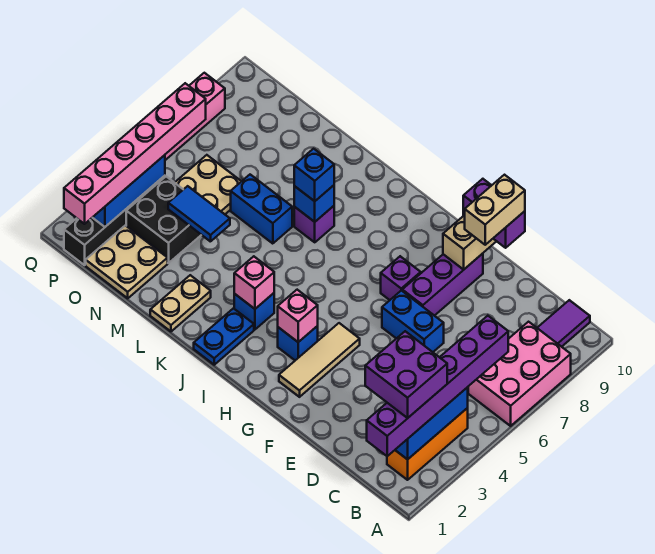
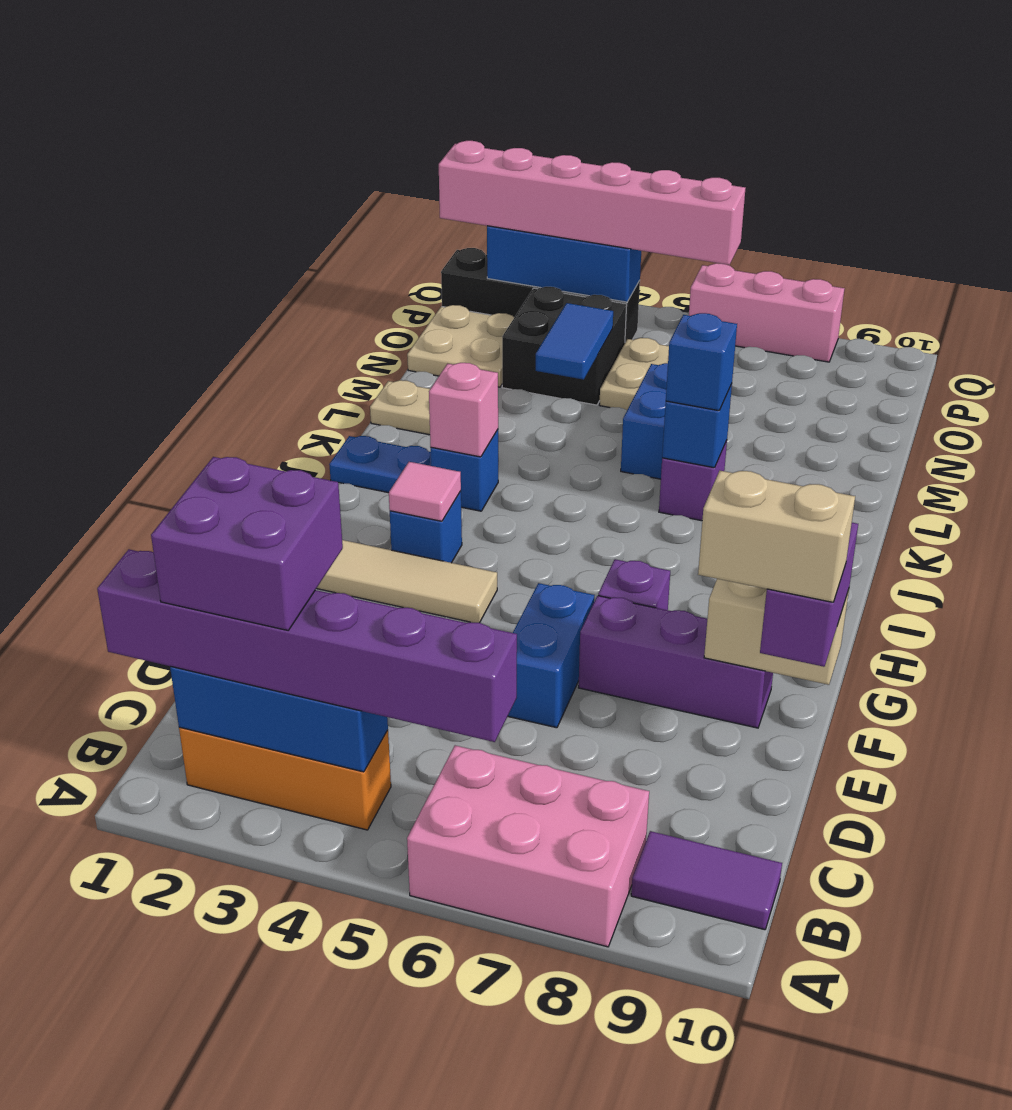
pink brick H3 level 2 -> pink tile H3 level 2

